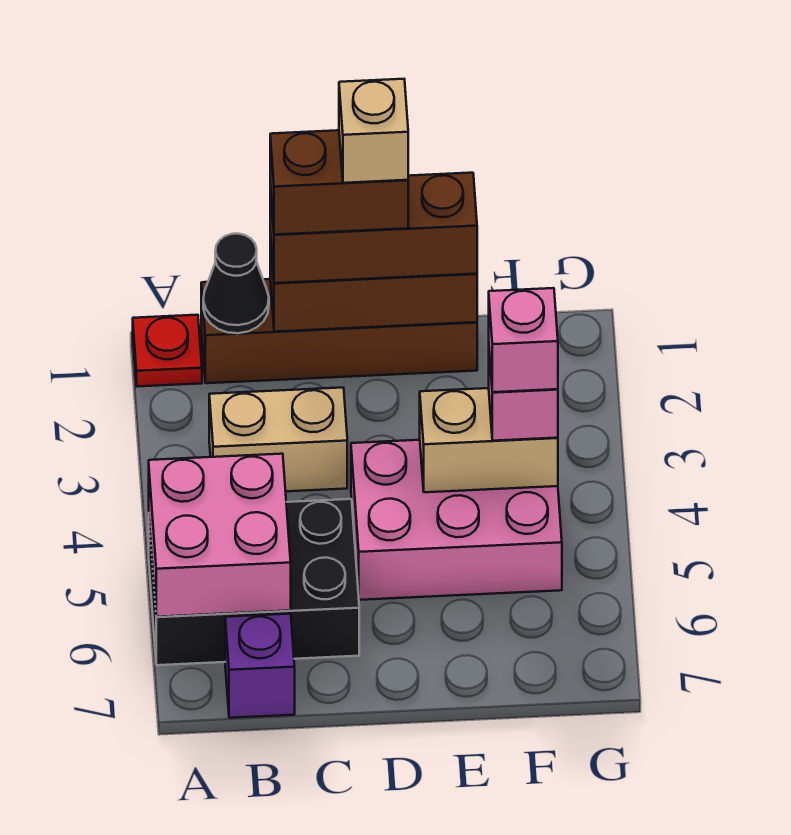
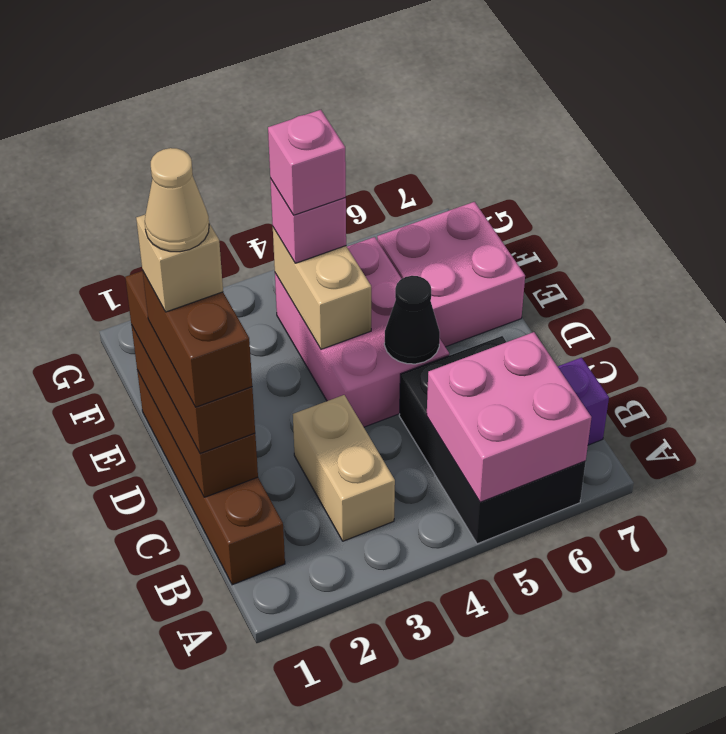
red plate A1 level 1 -> none
black cone B1 level 2 -> black cone D5 level 2
none -> tan cone D1 level 6
none -> pink brick E6:F7 level 1

